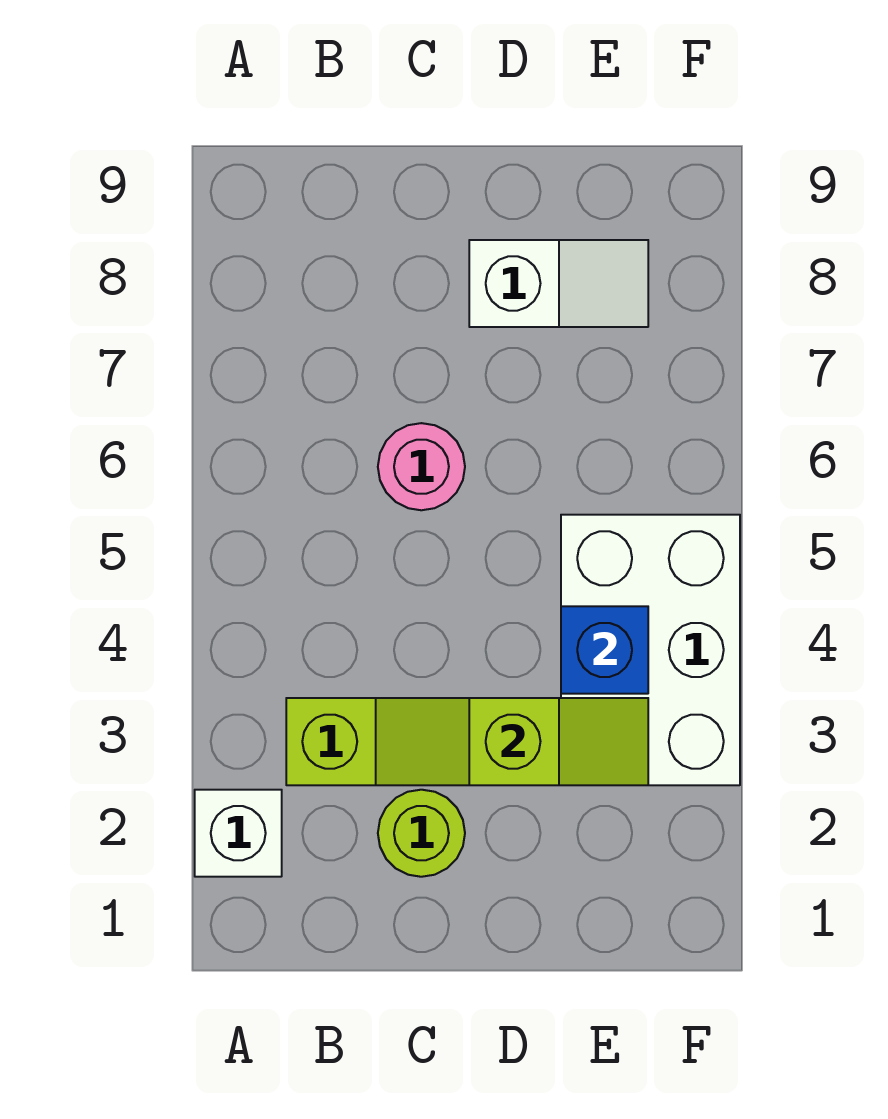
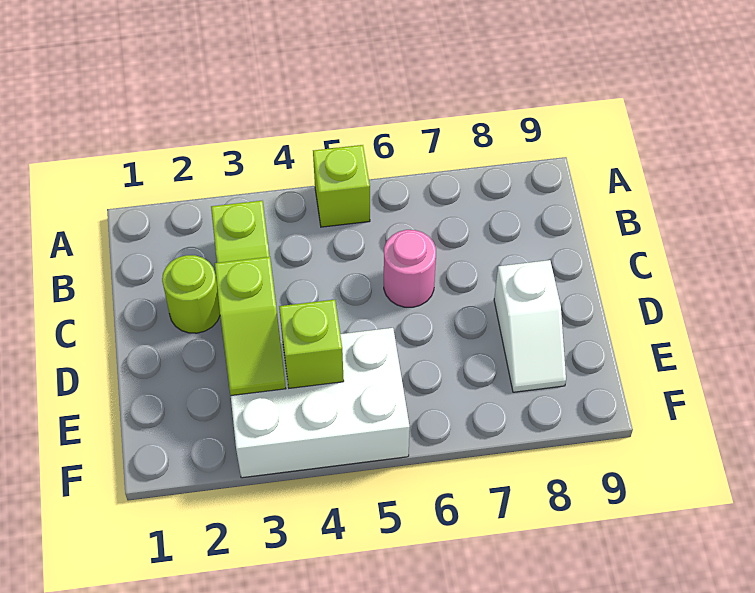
white brick A2 level 1 -> none
none -> lime brick A5 level 1
blue brick E4 level 2 -> lime brick E4 level 2

